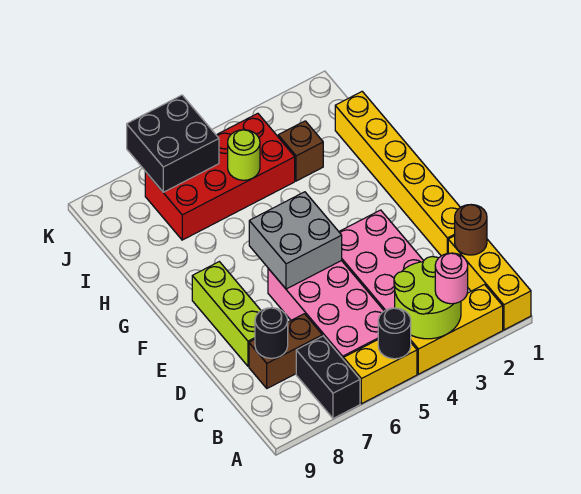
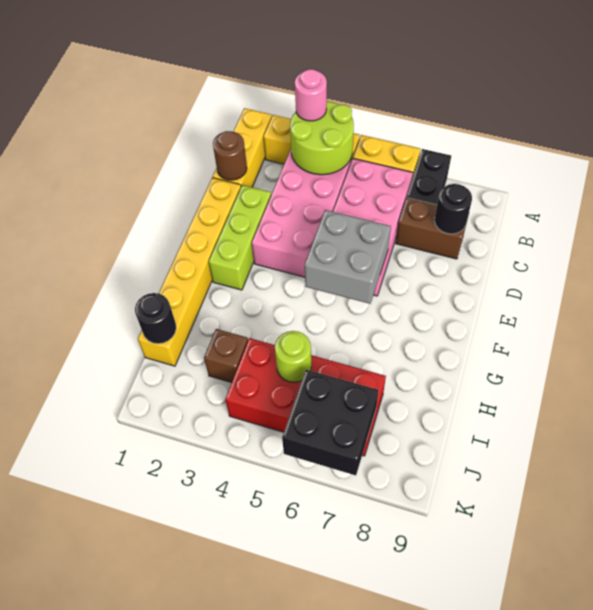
black round brick A5 level 2 -> black round brick I1 level 2
lime brick D8:F8 level 1 -> lime brick D2:F2 level 1

